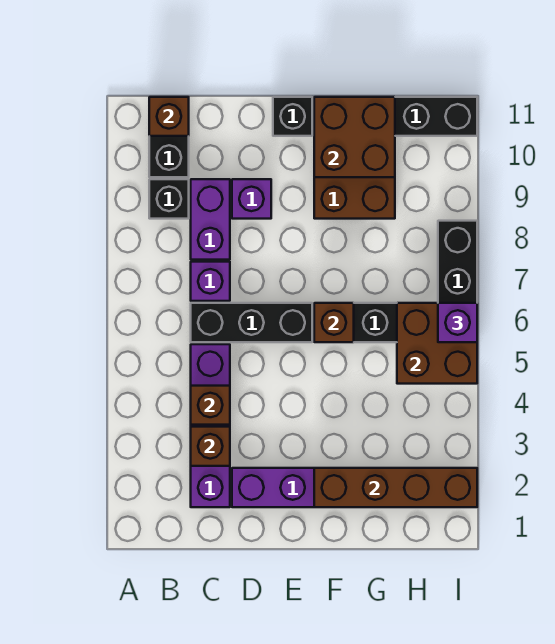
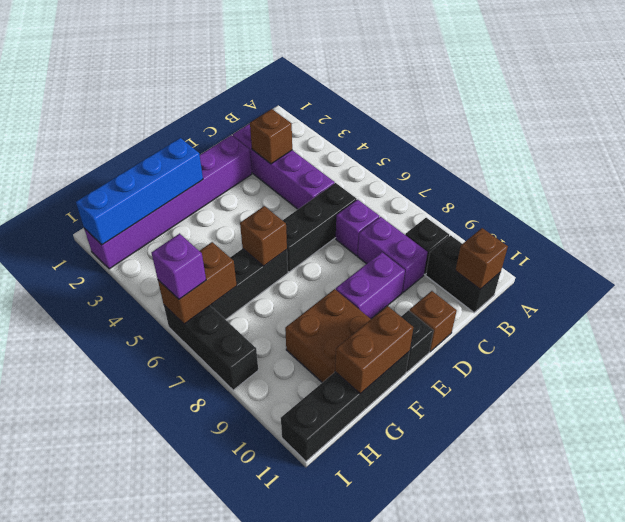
brown brick C4 level 2 -> brown brick D11 level 1
purple brick D9 level 1 -> purple brick D9:E9 level 1
brown brick F2:I2 level 2 -> blue brick F2:I2 level 2
brown brick F10:G11 level 2 -> brown brick F11:G11 level 2
brown brick H5:I6 level 2 -> brown brick H6:I6 level 2

